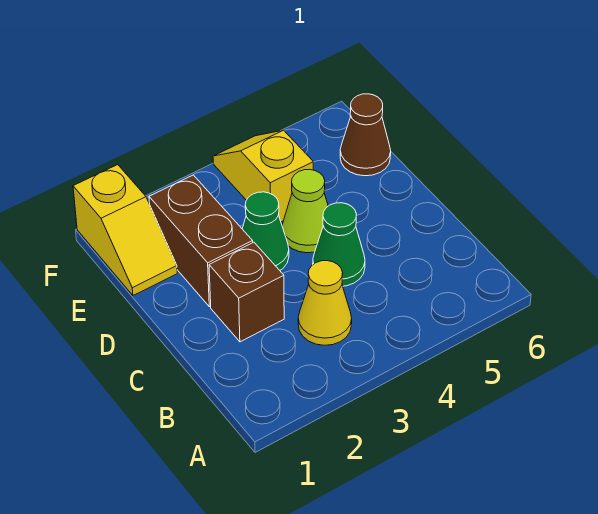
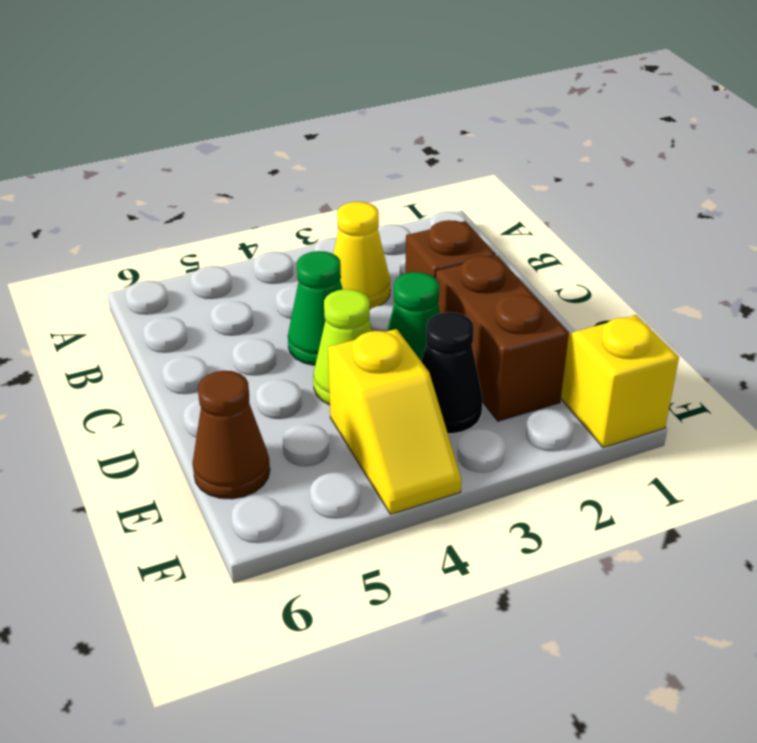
none -> black cone E3 level 1

